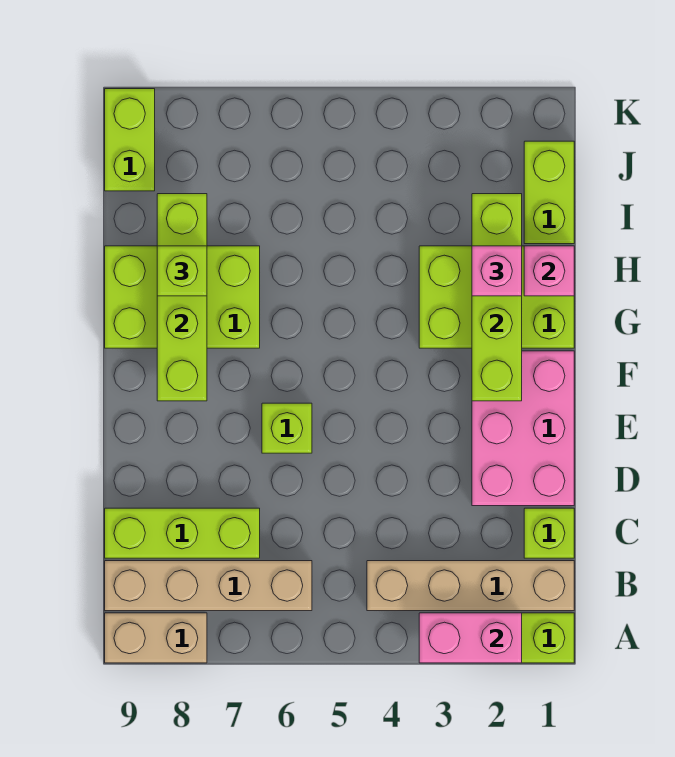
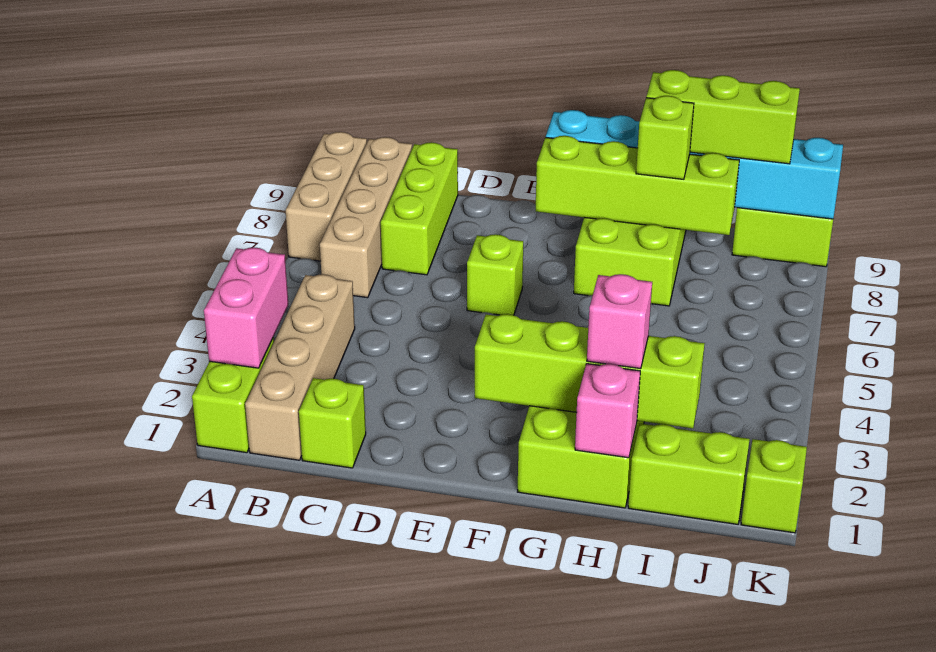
tan brick A8:A9 level 1 -> tan brick A7:A9 level 1
pink brick D1:F2 level 1 -> none
none -> cyan brick F9:K9 level 2
none -> lime brick H9:J9 level 3
none -> lime brick K1 level 1

